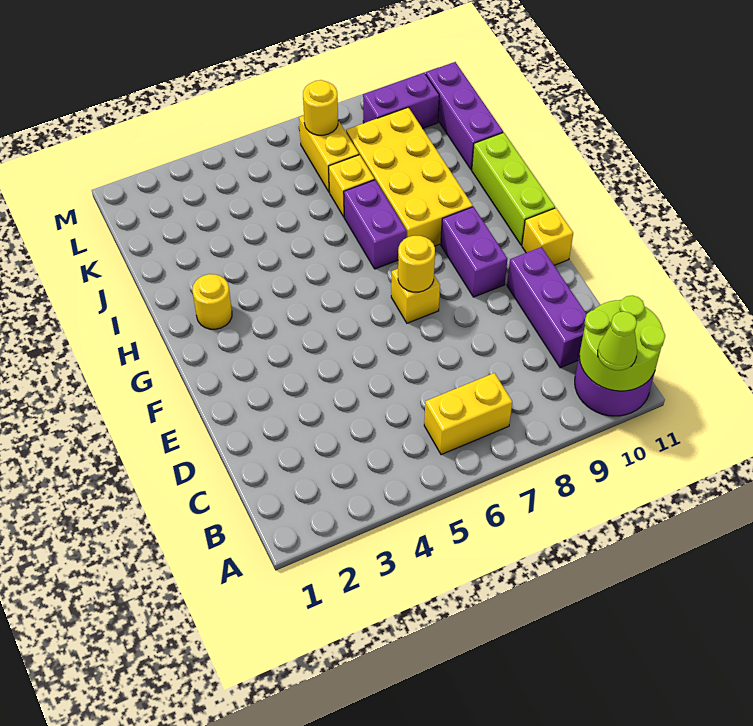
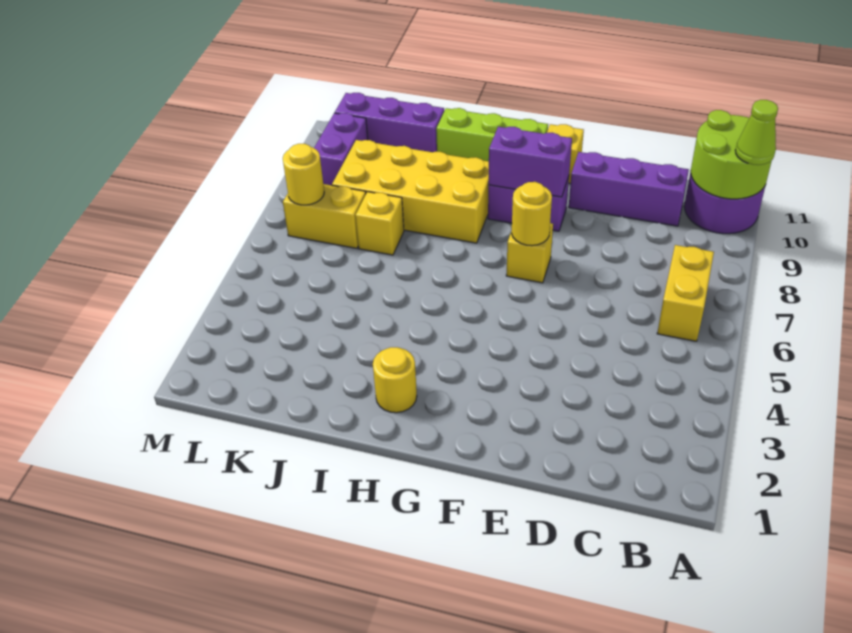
purple brick H7:I7 level 1 -> purple brick F9:G9 level 2

